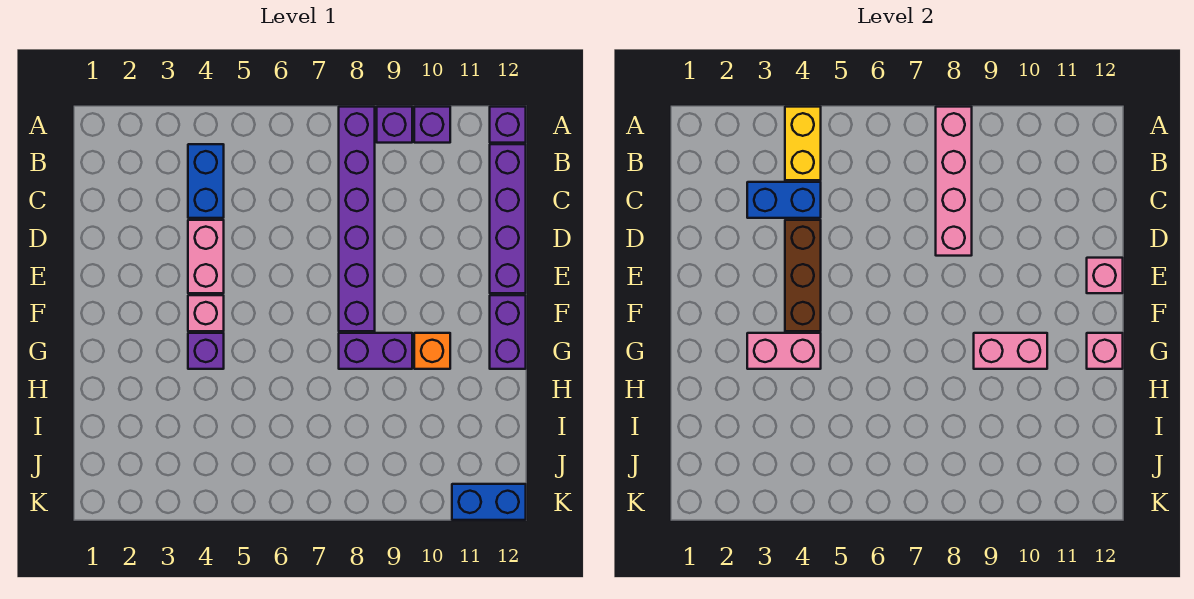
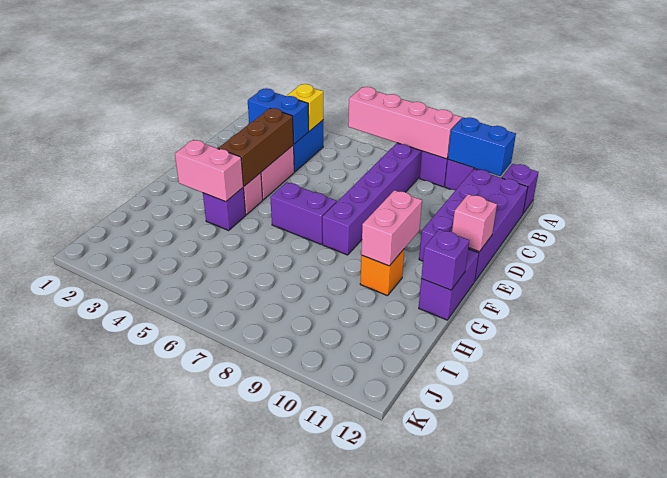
yellow brick A4:B4 level 2 -> yellow brick B4 level 2
pink brick A8:D8 level 2 -> pink brick A6:A9 level 2
purple brick B12:E12 level 1 -> purple brick B11:E12 level 1
purple brick G8:G9 level 1 -> purple brick F6:F7 level 1
pink brick G9:G10 level 2 -> pink brick F10:G10 level 2
pink brick G12 level 2 -> purple brick G12 level 2
blue brick K11:K12 level 1 -> blue brick A10:A11 level 2

